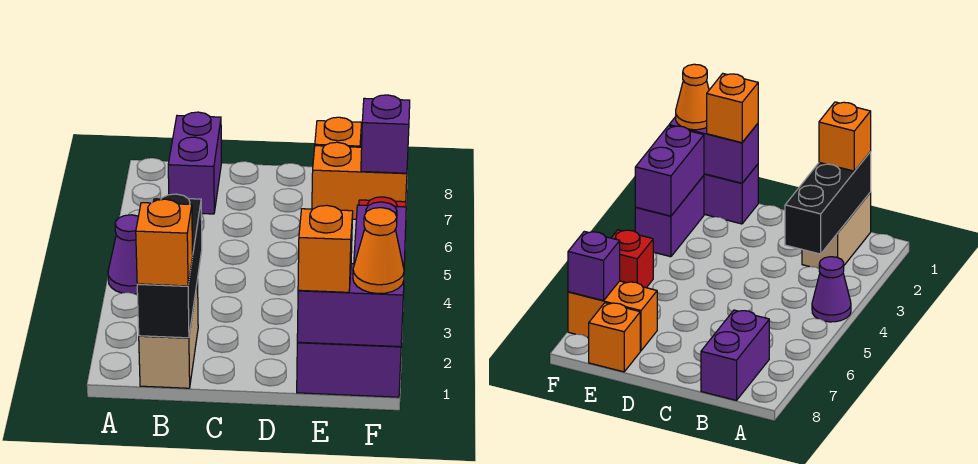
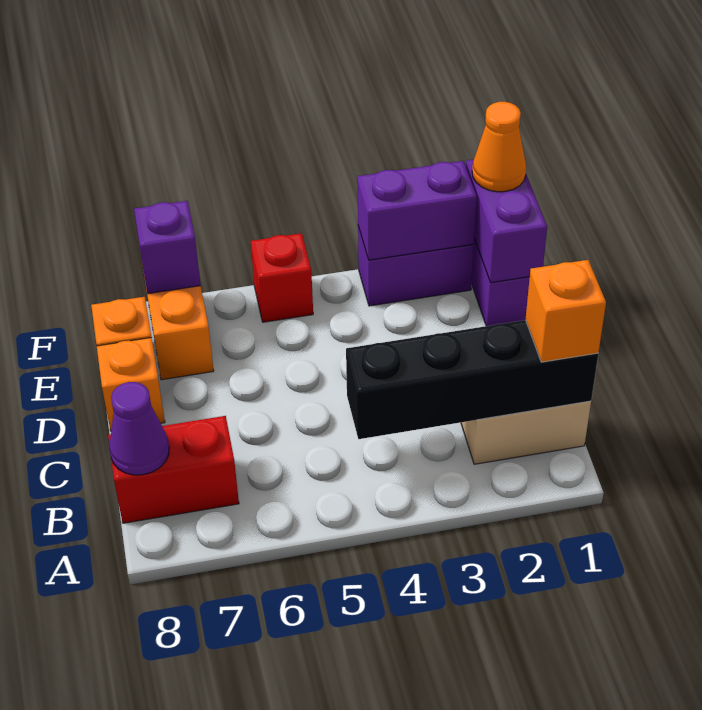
purple cone A4 level 1 -> purple cone B8 level 2
black brick B1:B3 level 2 -> black brick B1:B4 level 2
purple brick B7:B8 level 1 -> red brick B7:B8 level 1
orange brick E1 level 3 -> orange brick D8 level 1

